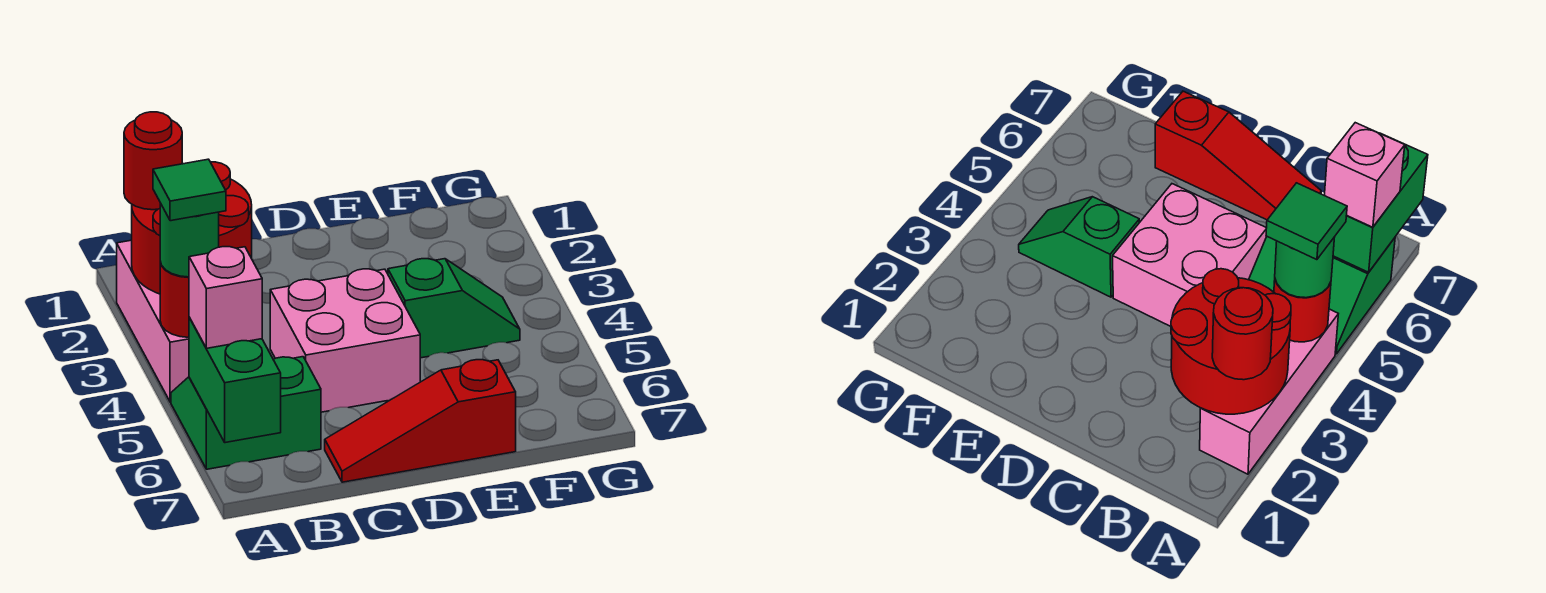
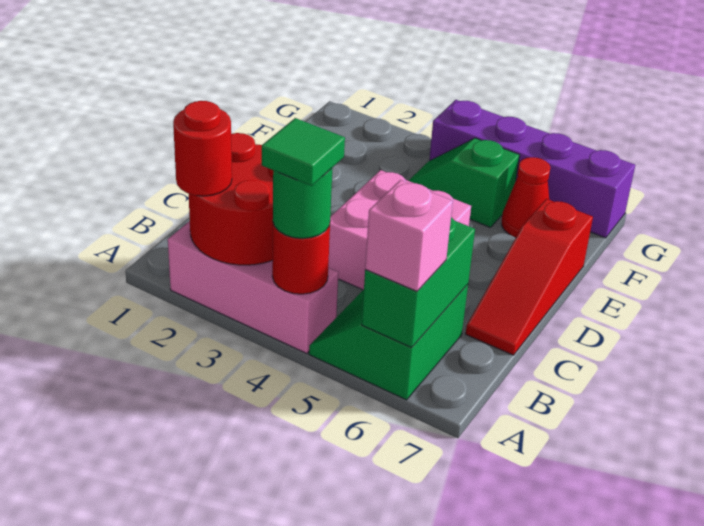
green brick A6:A7 level 2 -> green brick A6:B6 level 2
green slope E4:F4 level 1 top E -> green slope F4:F5 level 1 top 5
none -> red cone F6 level 1
none -> purple brick G4:G7 level 1

